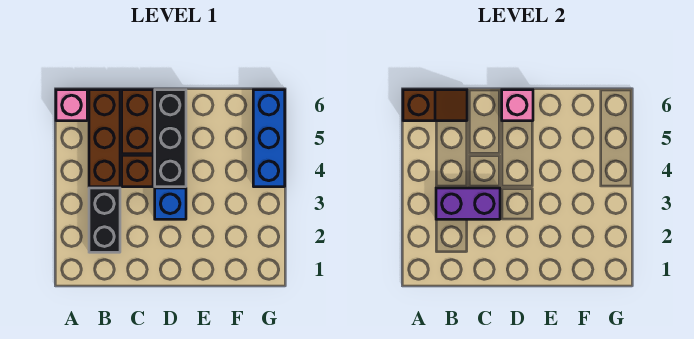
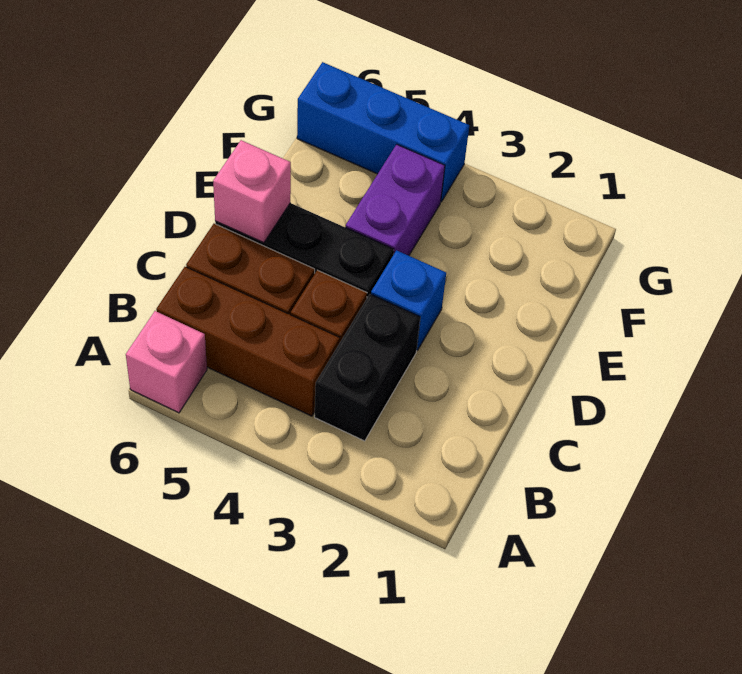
brown slope A6:B6 level 2 top A -> none
black brick B2:B3 level 1 -> black brick B3:C3 level 1
purple brick B3:C3 level 2 -> purple brick E4:F4 level 1

